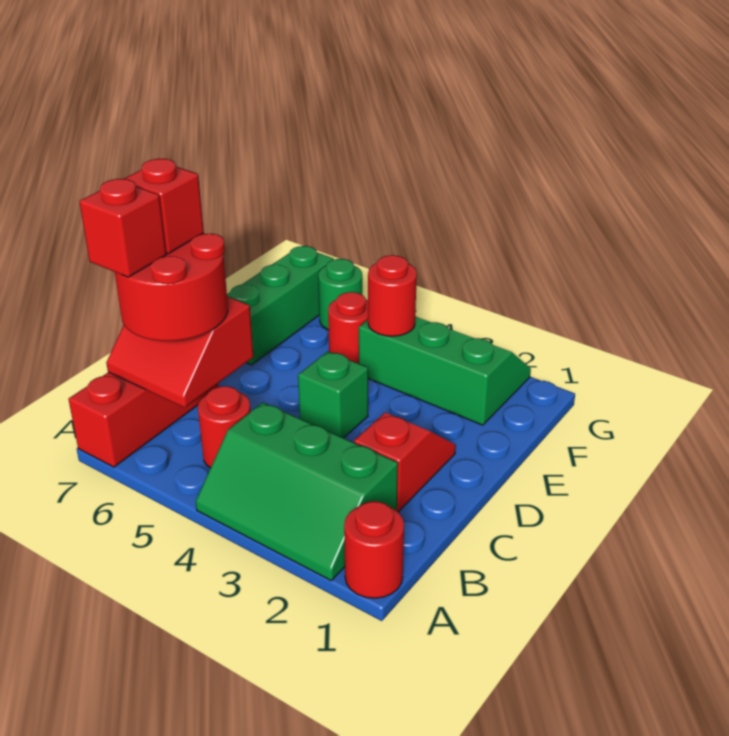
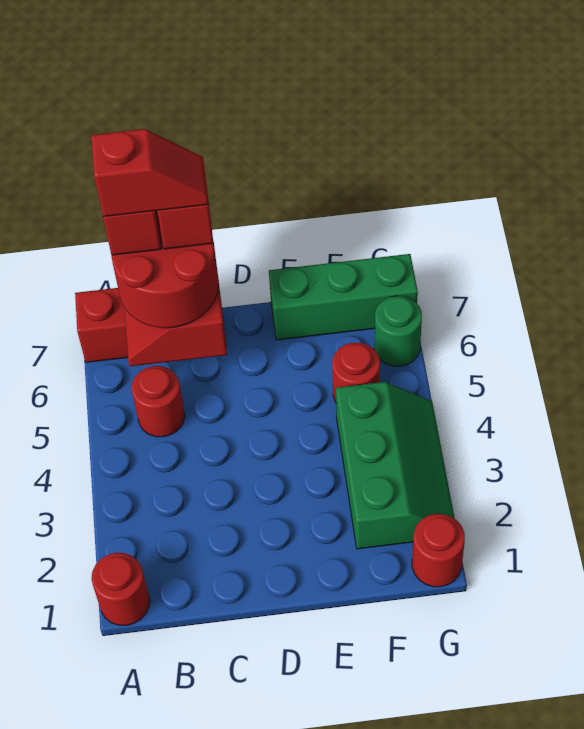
green slope A2:B4 level 1 top B -> none
red slope C2:D2 level 1 top C -> red slope B7:C7 level 5 top B
green brick D4 level 1 -> none
red round brick F4 level 2 -> red round brick G1 level 1

